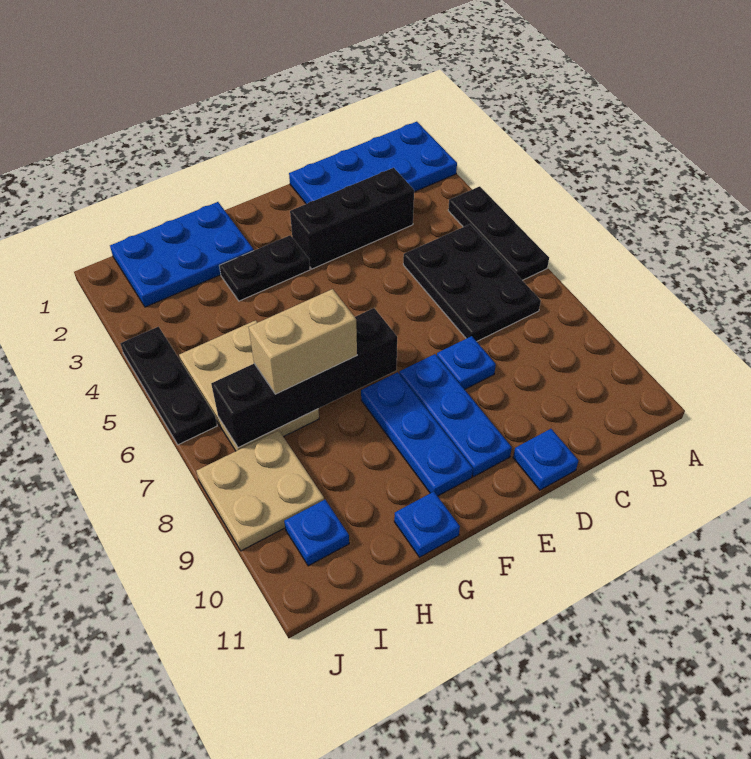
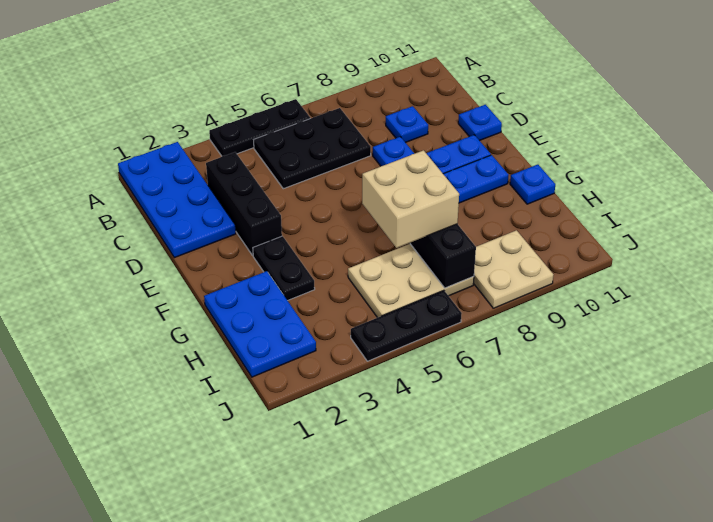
tan brick G7:H7 level 3 -> tan brick G6:H7 level 3
blue plate I10 level 1 -> blue plate C9 level 1

